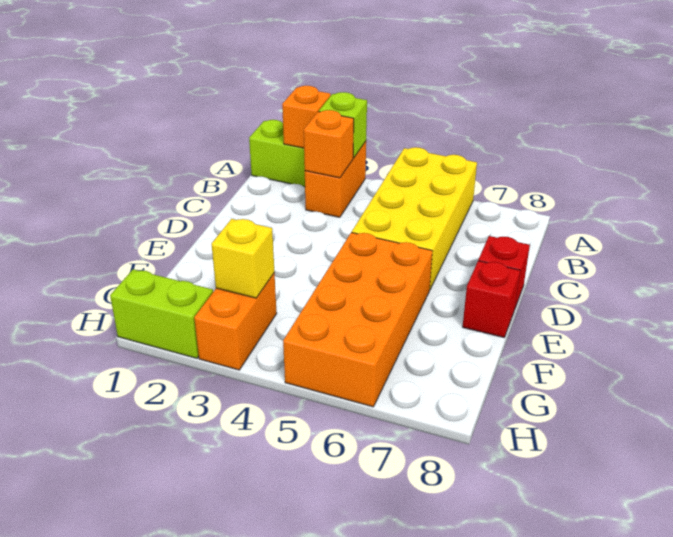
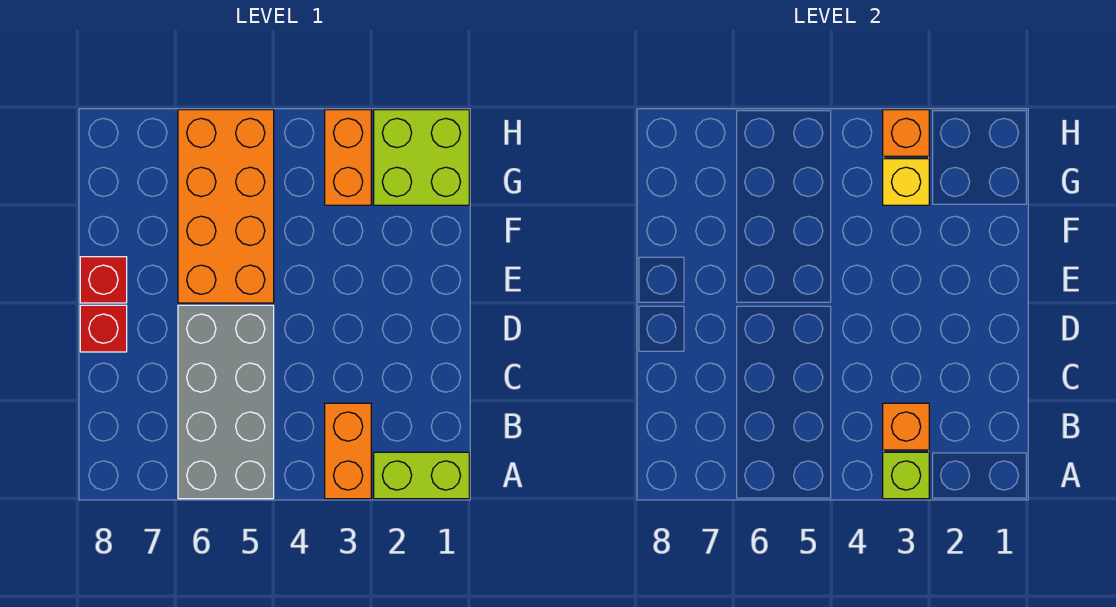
orange brick A2 level 2 -> orange brick H3 level 2
yellow brick A5:D6 level 1 -> grey brick A5:D6 level 1
lime brick H1:H2 level 1 -> lime brick G1:H2 level 1

